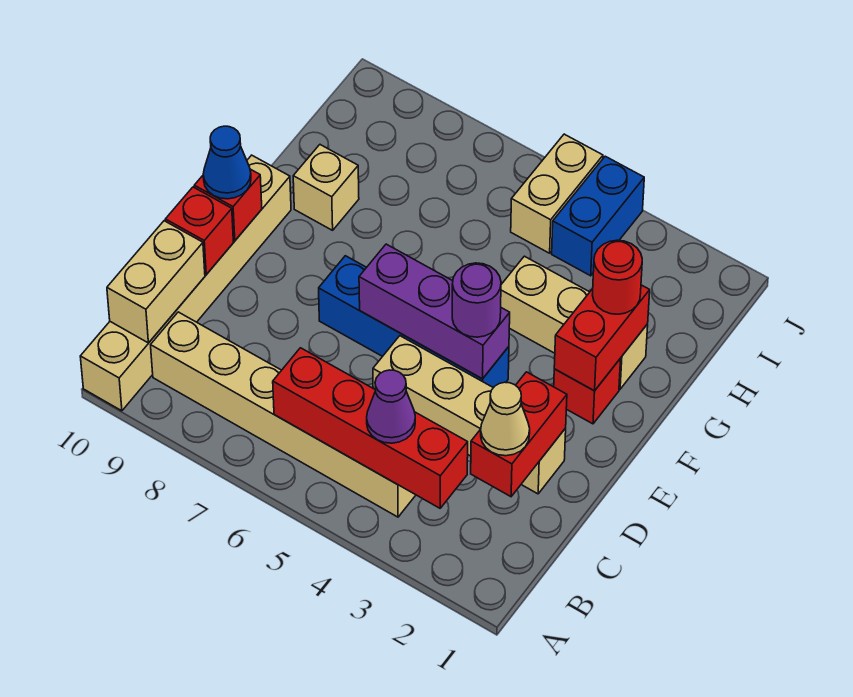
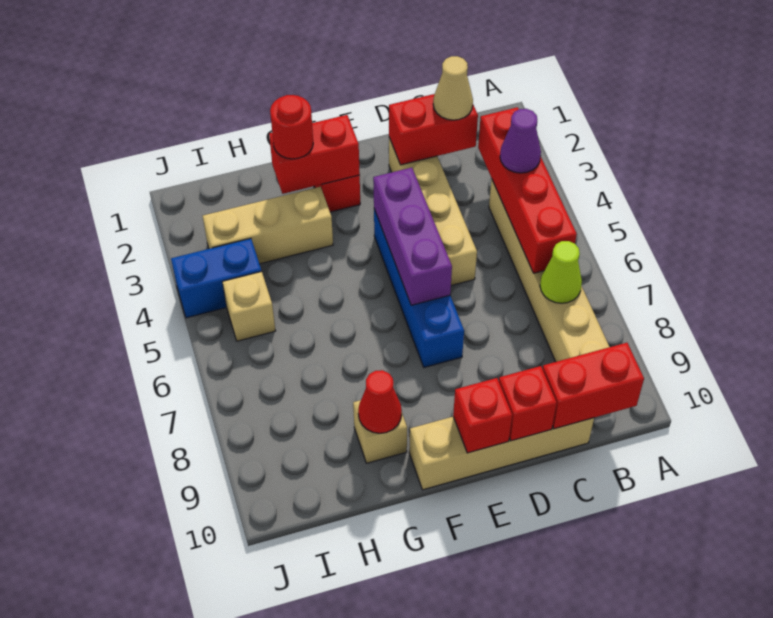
tan brick A10:F10 level 1 -> tan brick C10:F10 level 1
none -> lime cone B7 level 2
tan brick B10:C10 level 2 -> red brick B10:C10 level 2
purple round brick E4 level 3 -> none
blue cone E10 level 3 -> none
tan brick G2:G4 level 1 -> tan brick G3:I3 level 1
none -> red cone G9 level 2
tan brick I5:J5 level 1 -> tan brick I5 level 1

